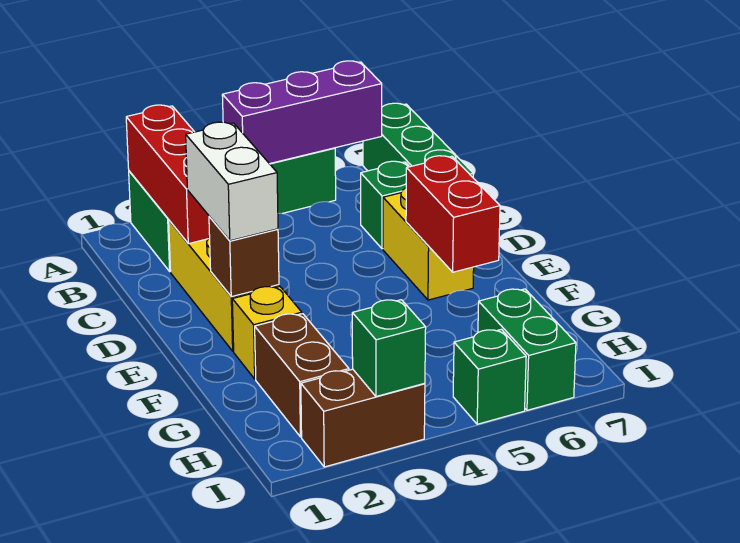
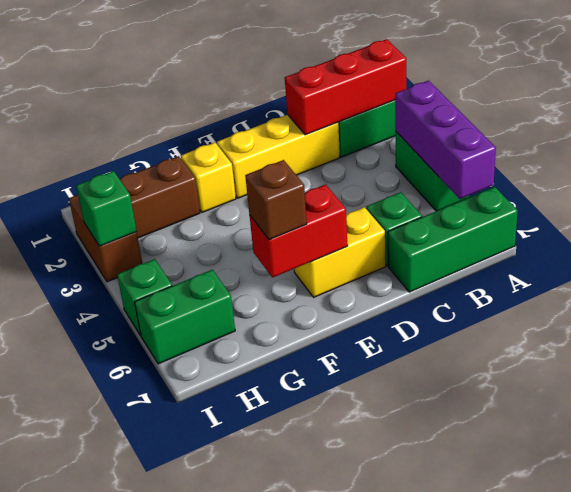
white brick D2:E2 level 3 -> none
brown brick E2 level 2 -> brown brick F6 level 3

